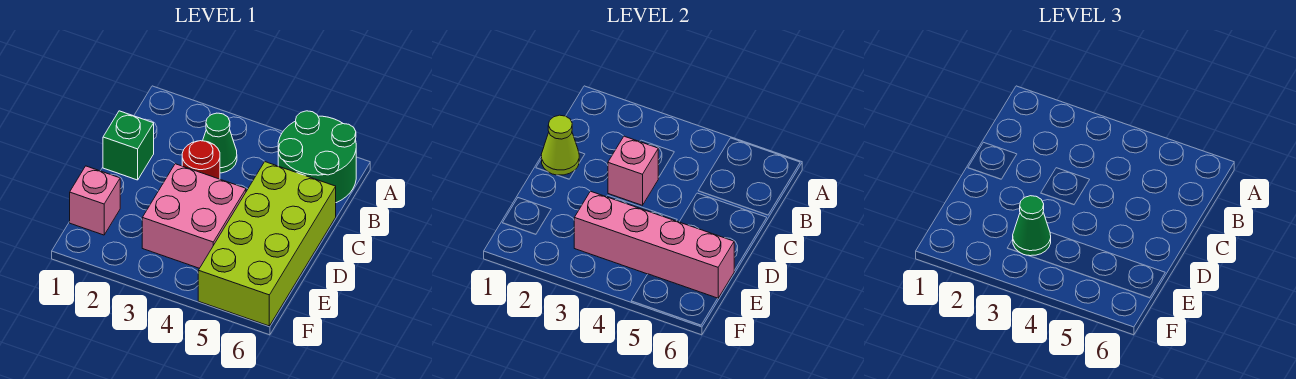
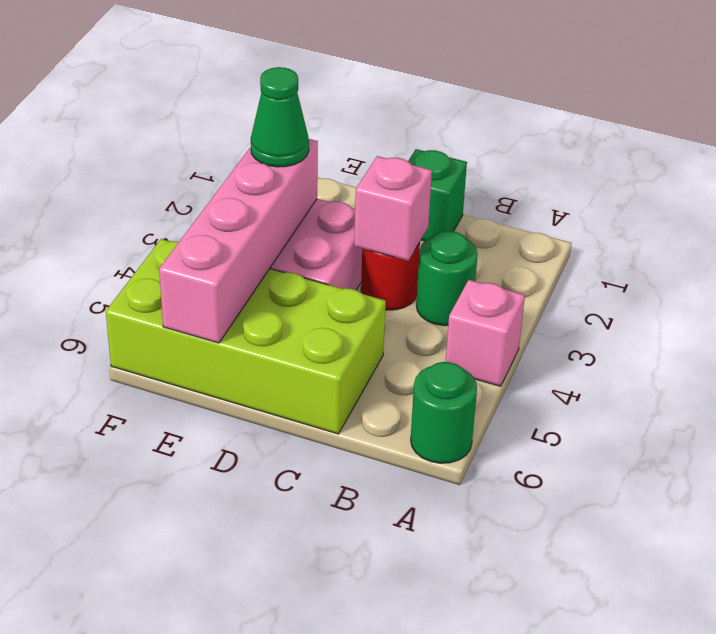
green round brick A5:B6 level 1 -> green round brick A6 level 1
green cone B3 level 1 -> green round brick B3 level 1
lime cone C1 level 2 -> none
pink brick E1 level 1 -> pink brick A4 level 1

